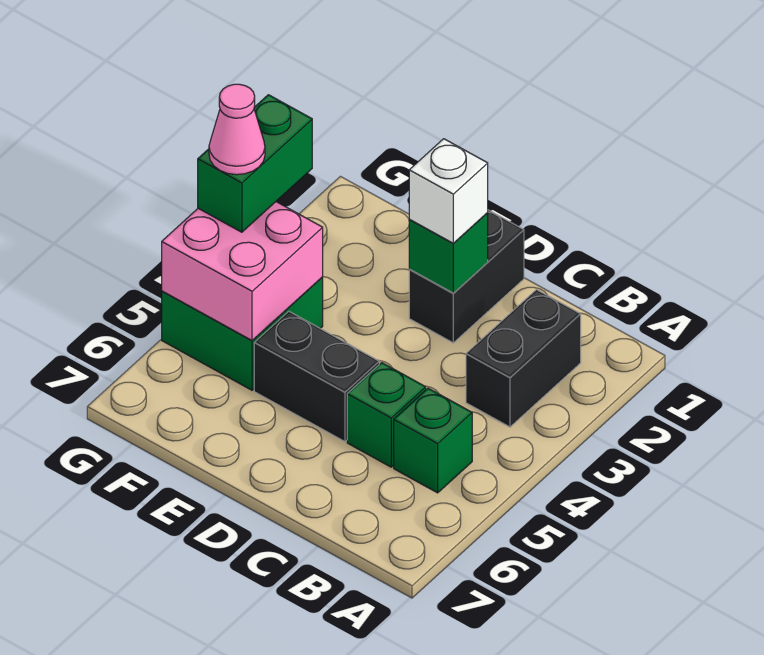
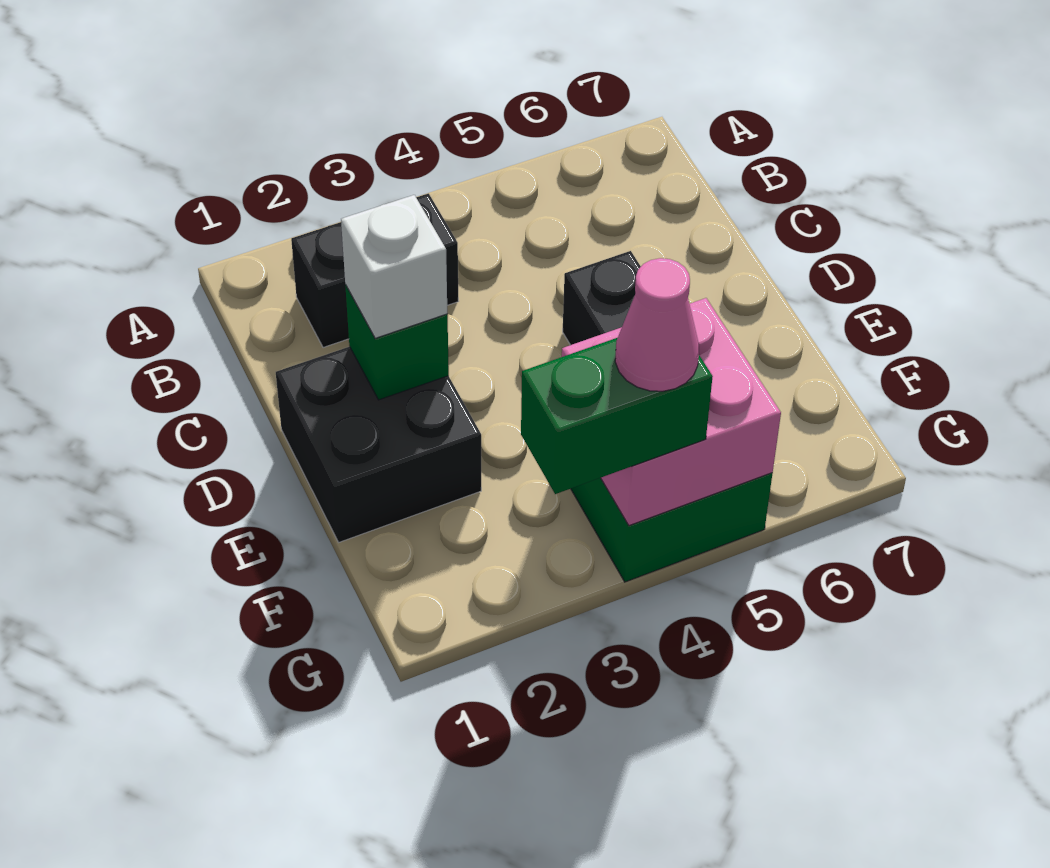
green brick B5 level 1 -> none
green brick C5 level 1 -> none
black brick D1:D2 level 1 -> black brick D1:E2 level 1

